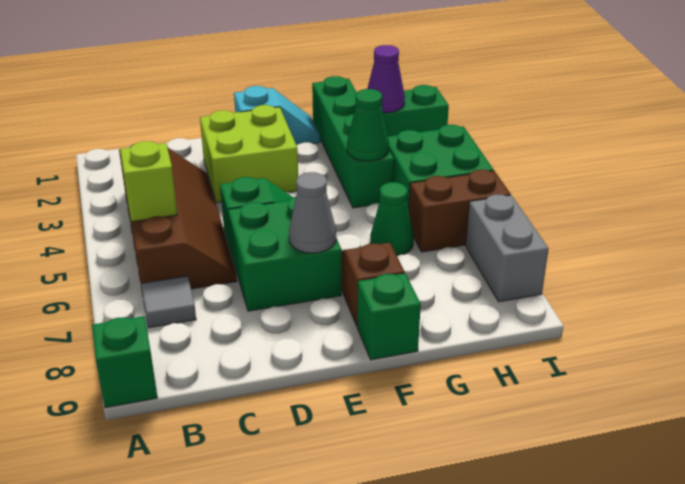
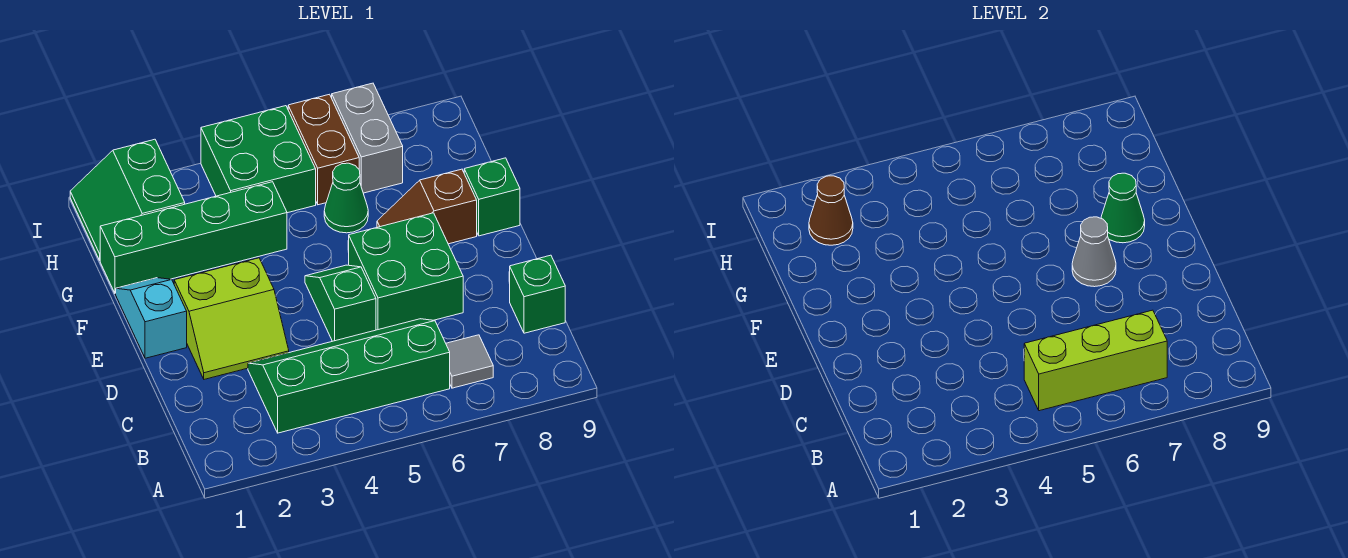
green brick A9 level 1 -> green brick C9 level 1
brown slope B3:C6 level 1 top B -> green slope B3:C6 level 1 top B
lime brick B5 level 2 -> lime brick B5:B7 level 2
lime brick D2:E3 level 1 -> lime slope D2:E3 level 1 top E
green cone G4 level 2 -> green cone F8 level 2
purple cone H2 level 2 -> brown cone H2 level 2
grey brick I7:I8 level 1 -> grey brick H7:I7 level 1

